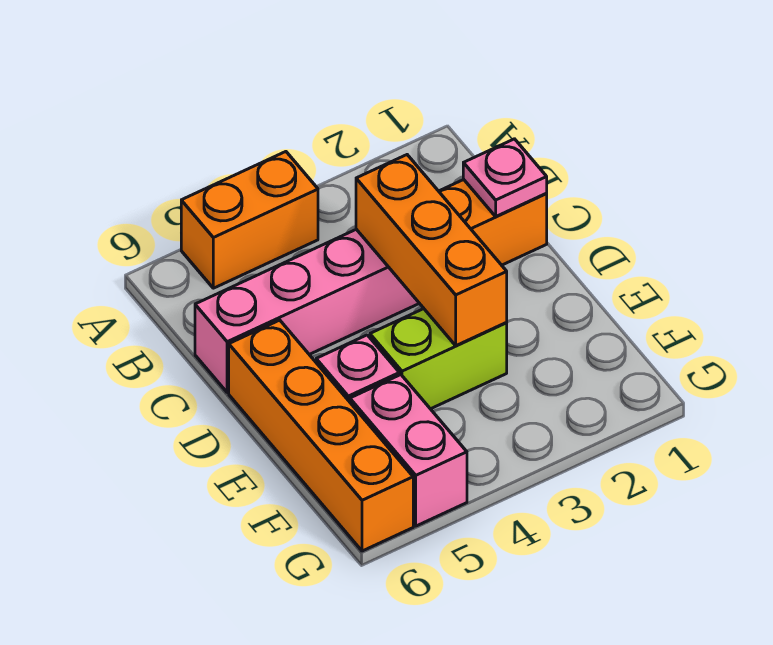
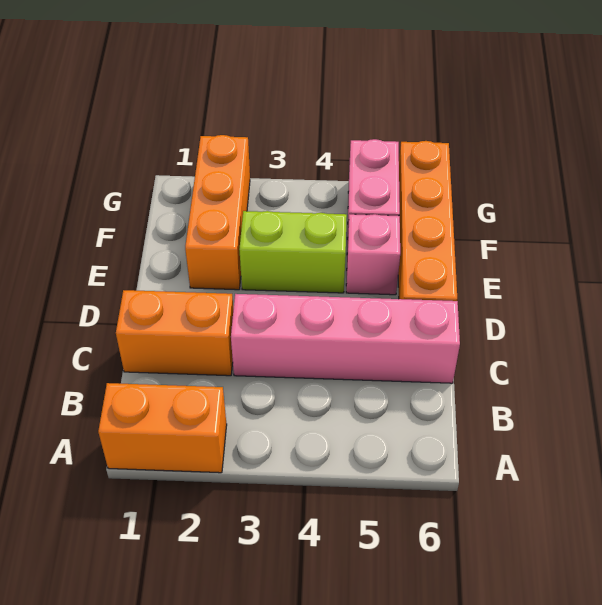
orange brick A4:A5 level 1 -> orange brick A1:A2 level 1
pink plate C1 level 2 -> none
orange brick C3:E3 level 2 -> orange brick E2:G2 level 1

